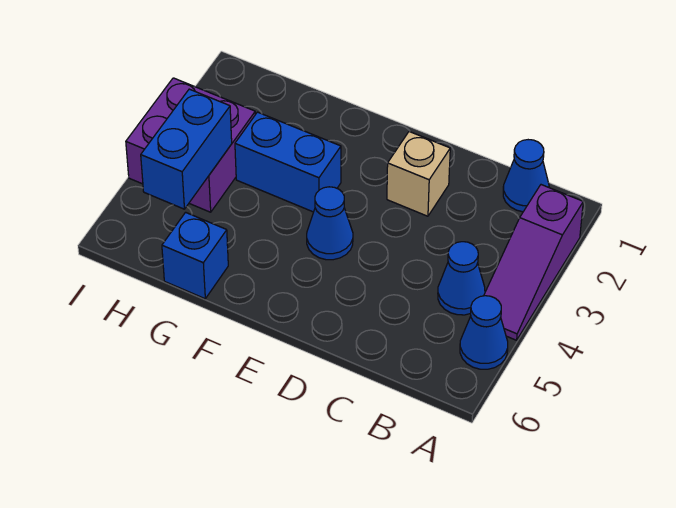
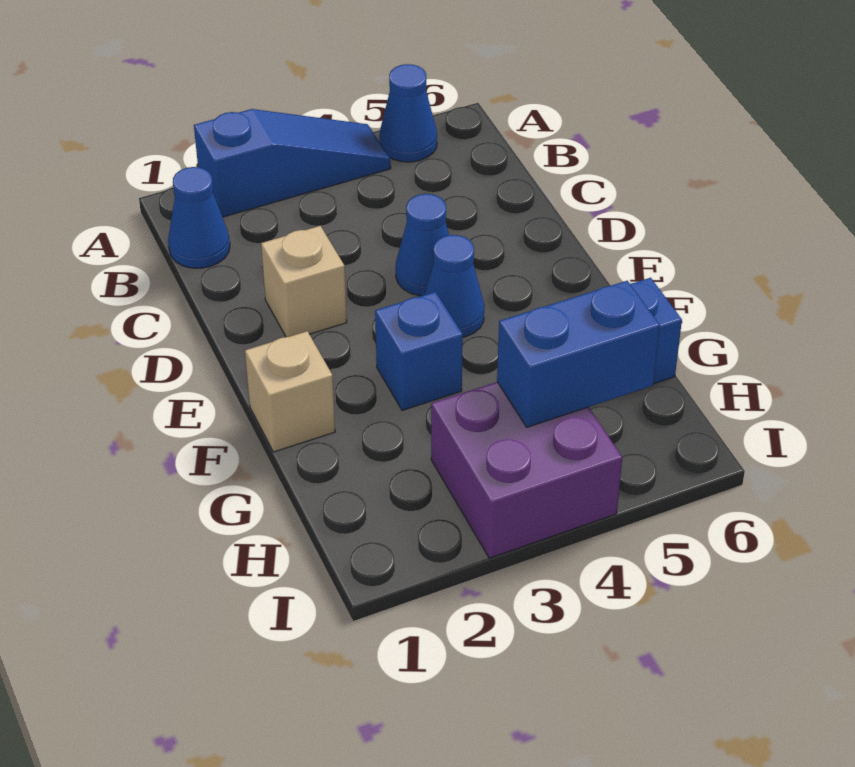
purple slope A2:A4 level 1 top 2 -> blue slope A2:A4 level 1 top 2
blue cone B4 level 1 -> blue cone D4 level 1
none -> tan brick F1 level 1
blue brick F3:G3 level 1 -> blue brick F3 level 1

